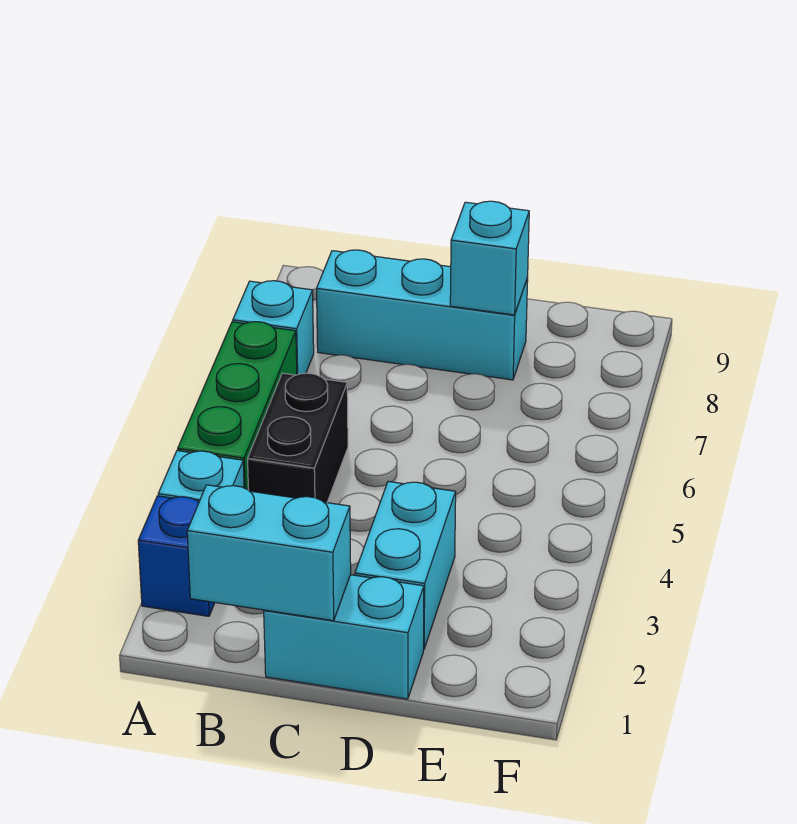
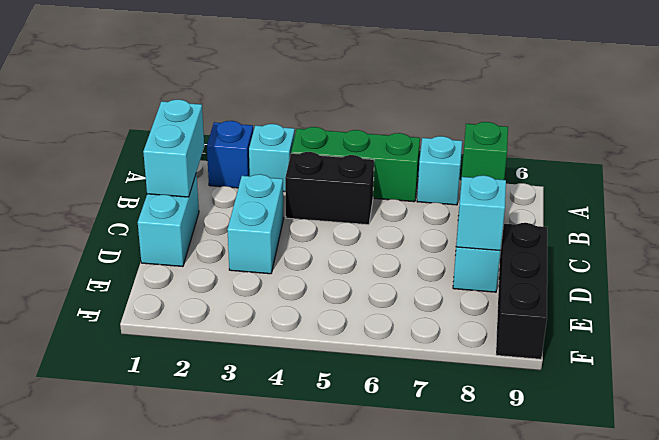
none -> green brick B8 level 2
cyan brick D2:D3 level 1 -> cyan brick C3:D3 level 1
none -> black brick D9:F9 level 1

